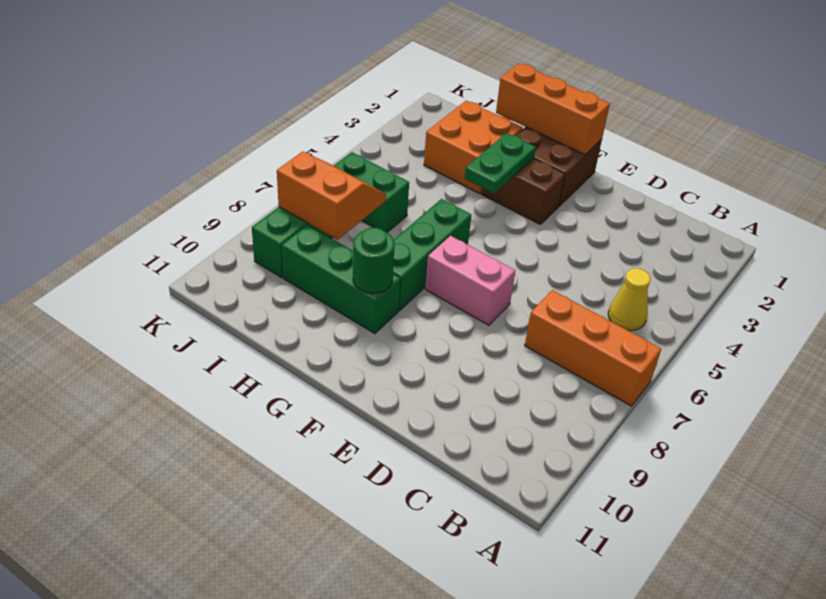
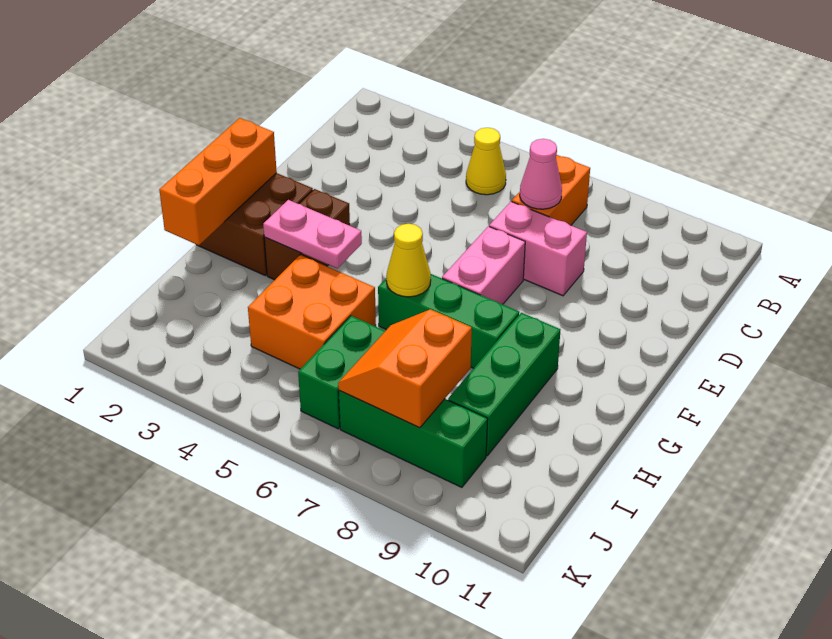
orange brick A7:C7 level 1 -> orange brick B7:C7 level 1
none -> pink cone C7 level 2
none -> pink brick D7:D8 level 1
green plate G3:G4 level 2 -> pink plate G3:G4 level 2
none -> yellow cone G6 level 2
green round brick G9 level 2 -> none
orange brick H2:I3 level 1 -> orange brick H4:I5 level 1

